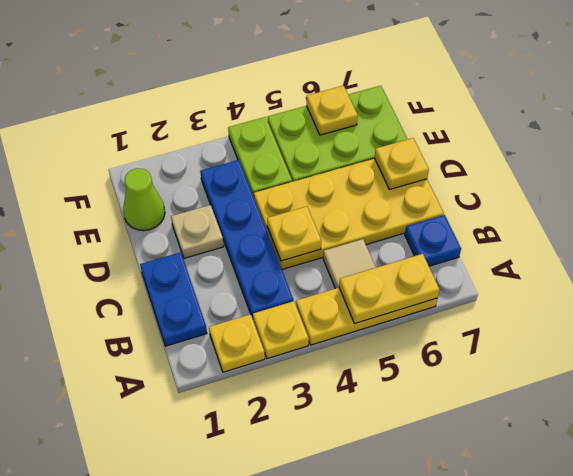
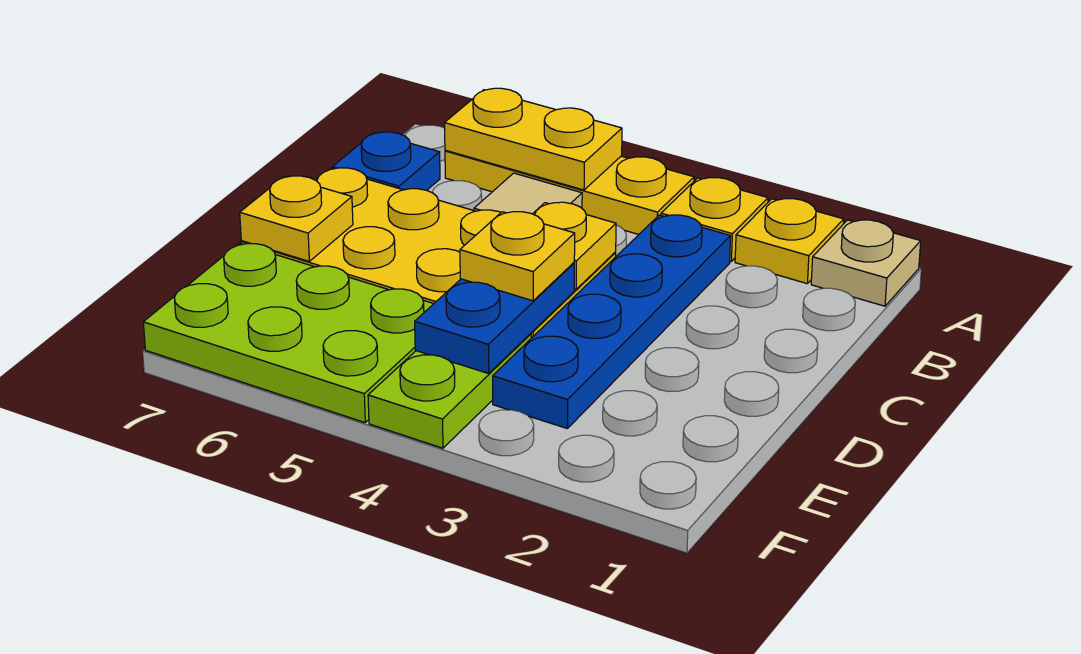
blue plate B1:C1 level 1 -> blue plate D4:E4 level 2
tan plate D2 level 1 -> tan plate A1 level 1
lime cone E1 level 1 -> none
yellow plate F6 level 2 -> yellow plate D4 level 3

